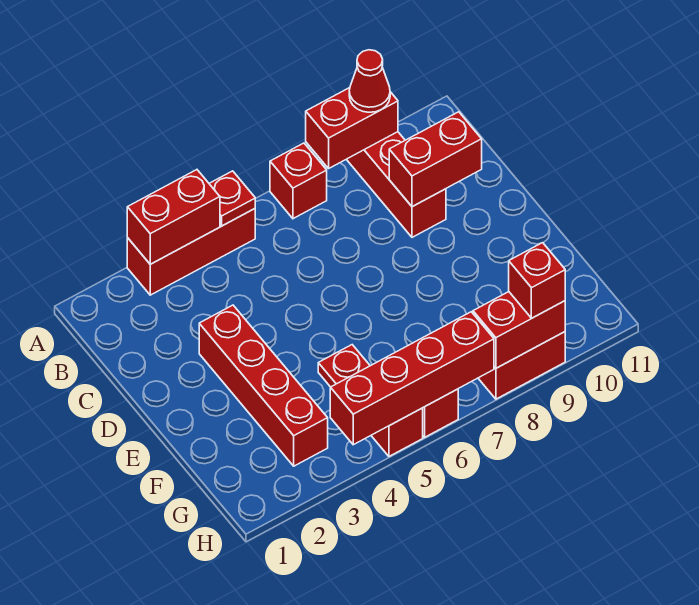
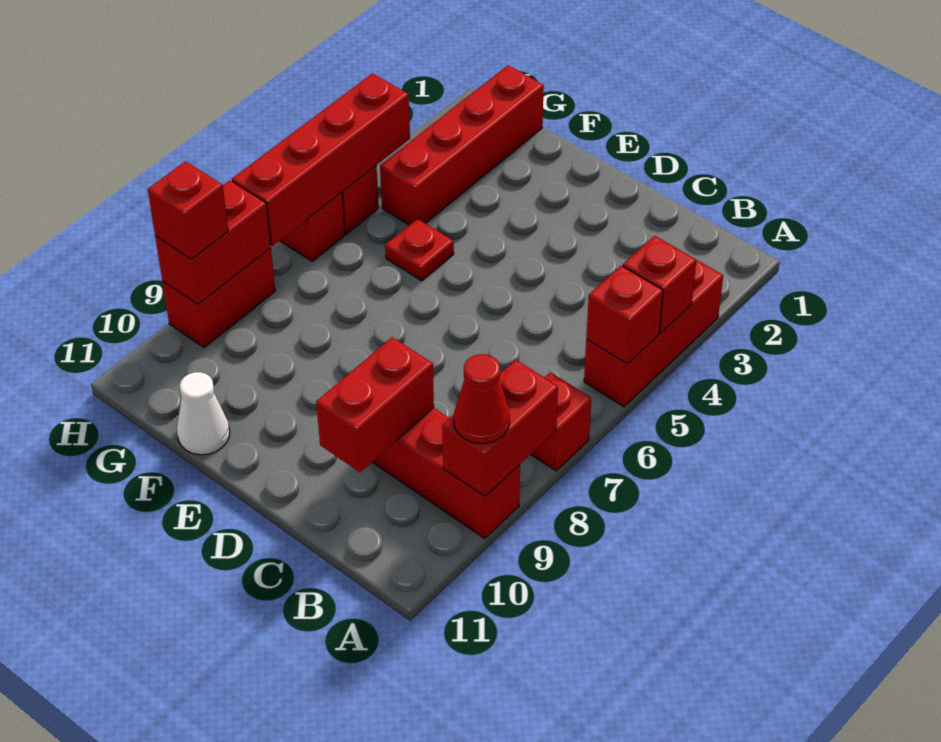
red brick A3:A4 level 2 -> red brick A4 level 2
red plate A5 level 2 -> red brick A5 level 2
red brick D3:G3 level 1 -> red brick G1:G4 level 1
none -> white cone F11 level 1

